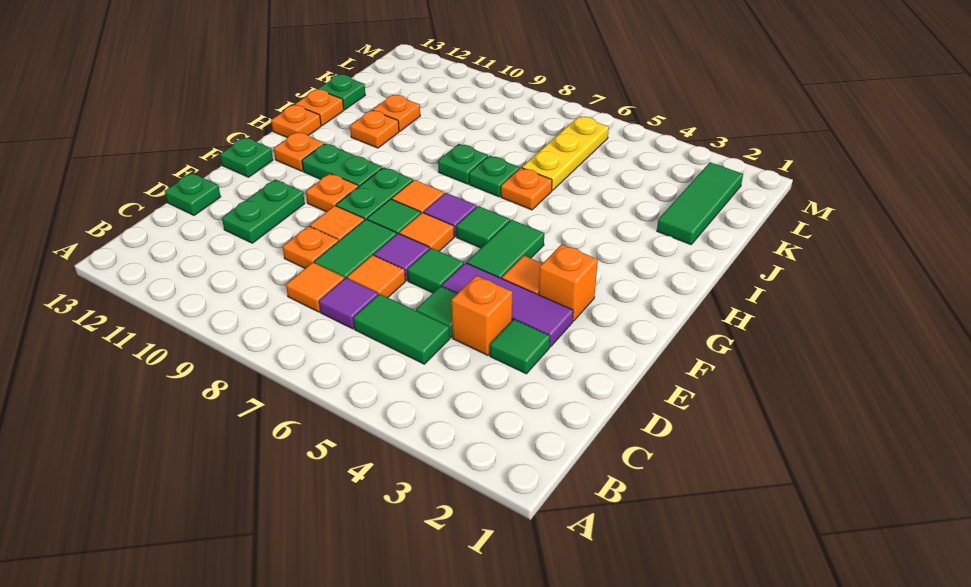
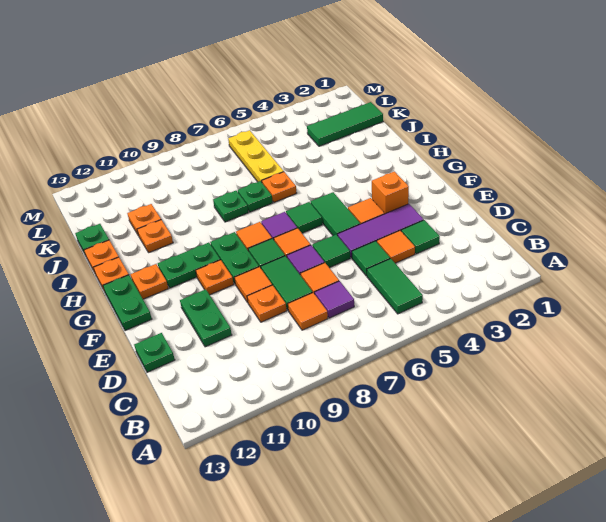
green tile C5:C6 level 1 -> green tile B5:C5 level 1
orange brick D4 level 1 -> orange tile D4 level 1
green plate F13 level 1 -> green plate F13:G13 level 1
green tile J2:L2 level 1 -> green tile K1:K3 level 1

